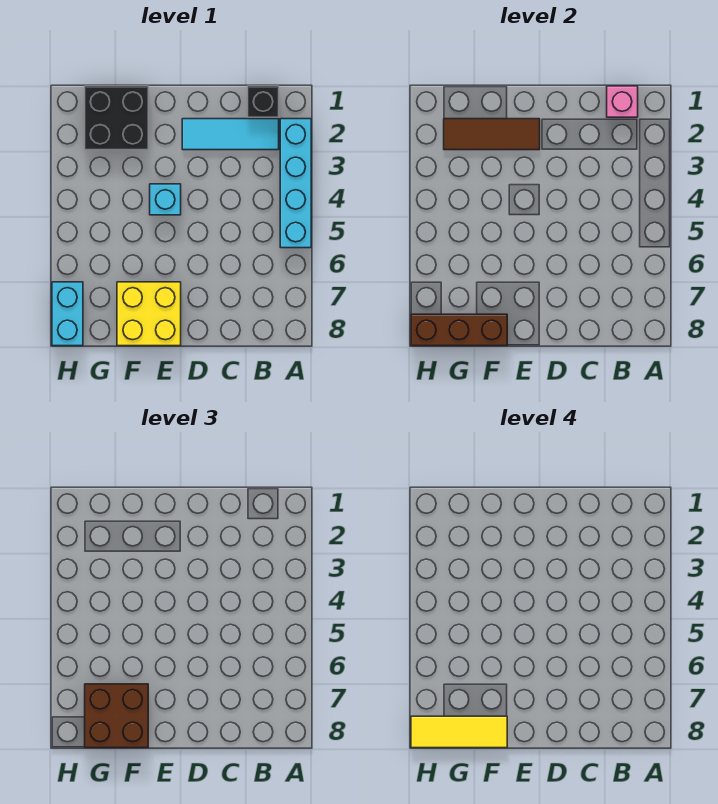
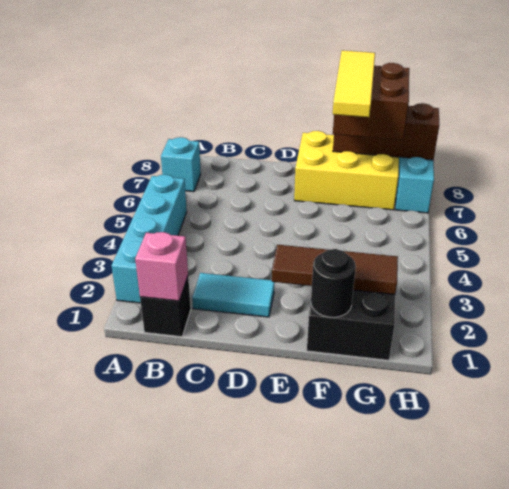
cyan tile B2:D2 level 1 -> cyan tile C2:D2 level 1
cyan brick E4 level 1 -> cyan brick A7 level 1
yellow brick E7:F8 level 1 -> yellow brick E7:G8 level 1
none -> black round brick F1 level 2
yellow tile F8:H8 level 4 -> yellow tile F6:F8 level 4

